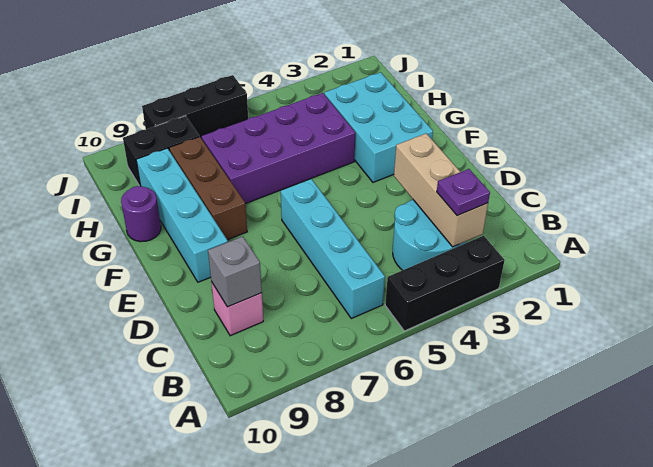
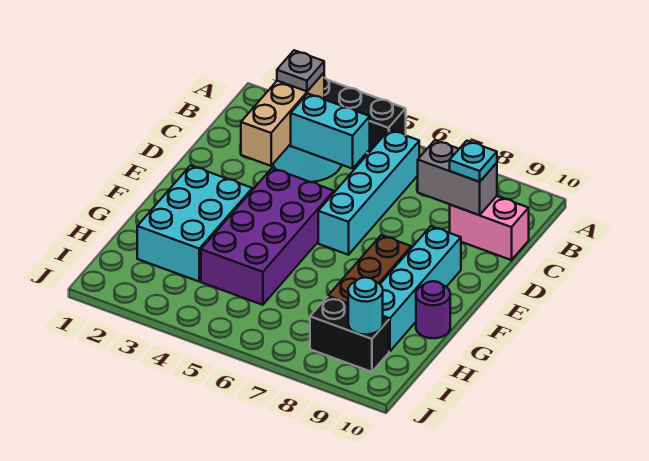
purple plate B3 level 3 -> grey plate B3 level 3
none -> cyan brick C4:C5 level 2
pink brick C9 level 1 -> pink brick C9:C10 level 1
grey brick C9 level 2 -> grey brick C8:C9 level 2
none -> cyan plate C9 level 3
purple brick G4:H7 level 1 -> purple brick E4:H5 level 1
none -> cyan round brick I9 level 2
black brick J6:J8 level 1 -> none

